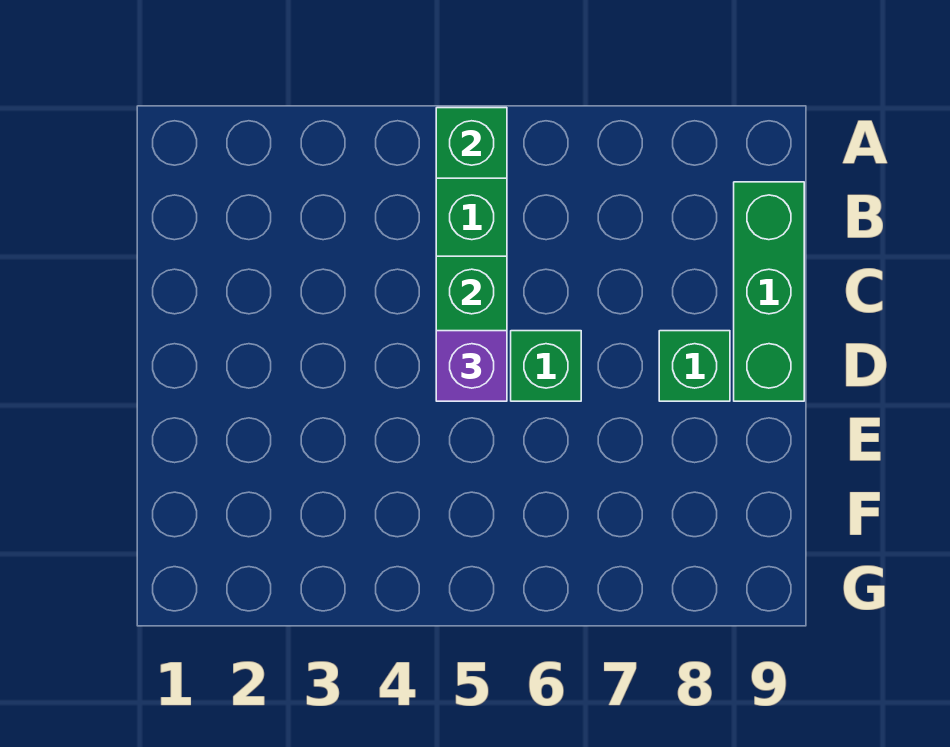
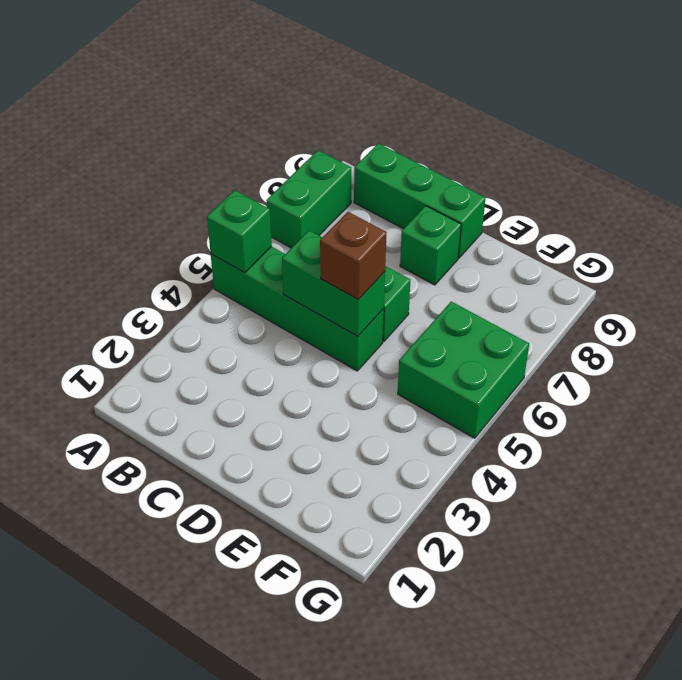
none -> green brick A7:A8 level 1
purple brick D5 level 3 -> brown brick D5 level 3
none -> green brick F5:G6 level 1

